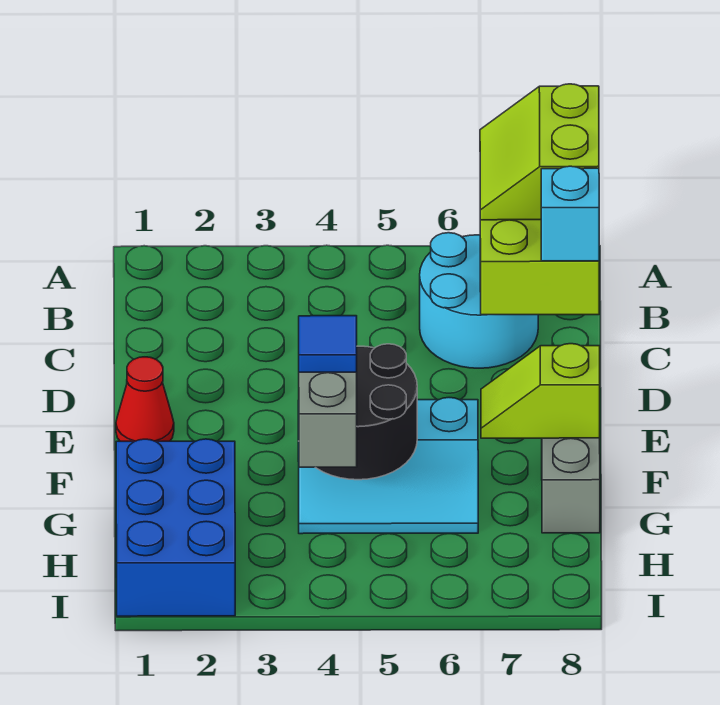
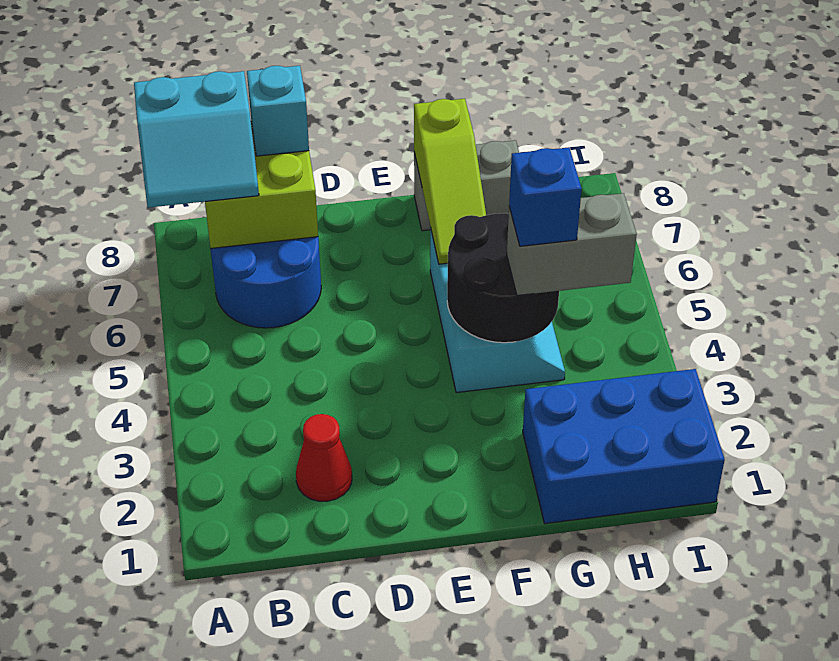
lime slope A7:B8 level 3 top 8 -> cyan slope A7:B8 level 3 top 8
cyan round brick B6:C7 level 1 -> blue round brick B6:C7 level 1
red cone E1 level 1 -> red cone C2 level 1
lime slope F7:F8 level 2 top 8 -> lime slope F6:F8 level 2 top 8
blue tile G4 level 4 -> blue brick G4 level 4

